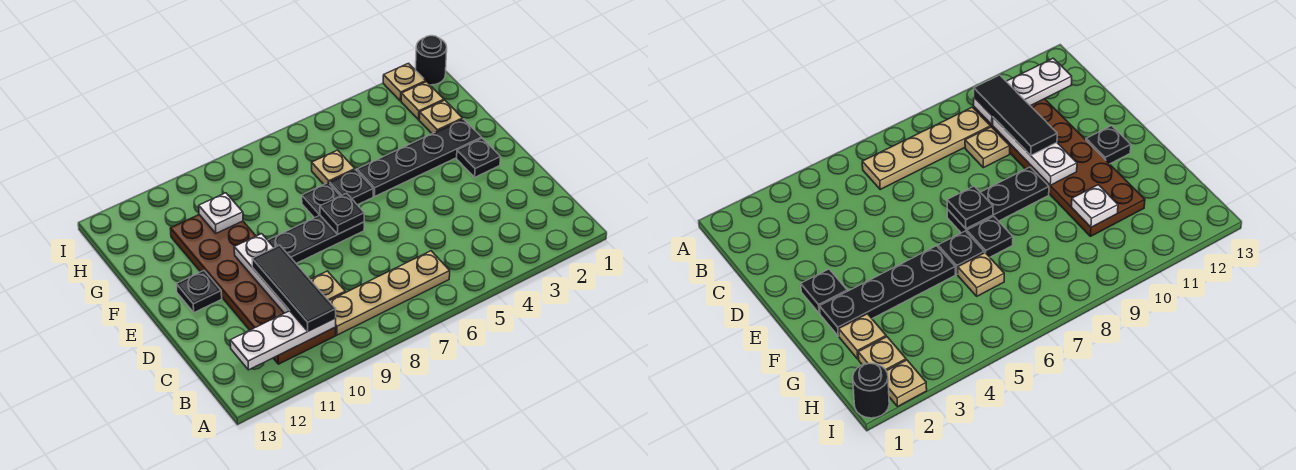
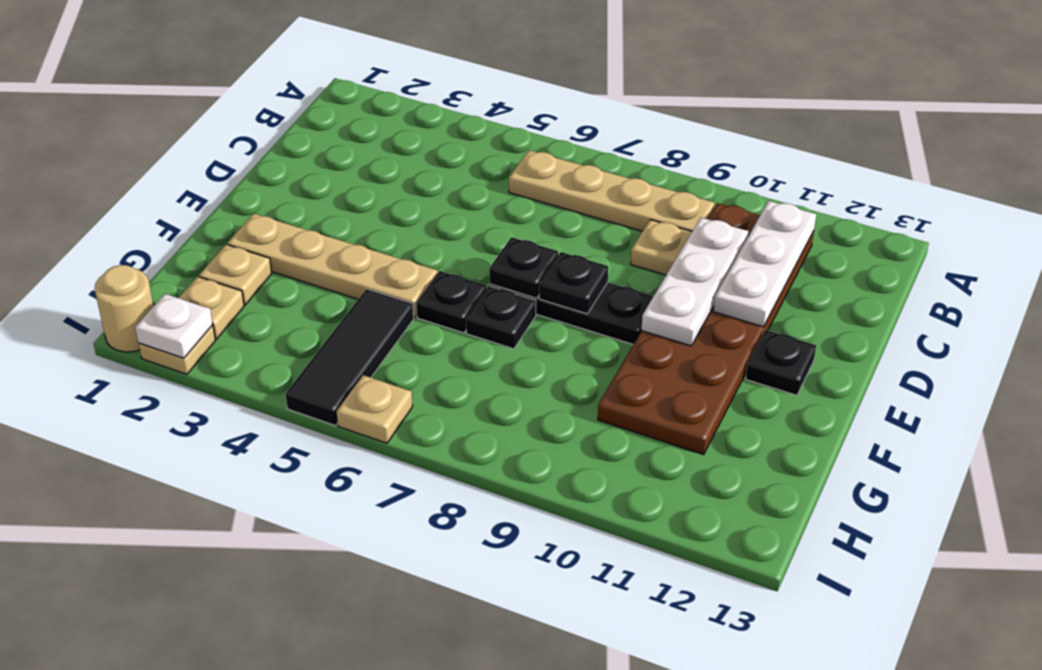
white plate B10:B12 level 2 -> white plate B11:D11 level 2
black tile B10:D10 level 3 -> black tile G5:I5 level 1
black plate E2 level 1 -> black plate E8 level 2
black plate F2:F5 level 1 -> tan plate F2:F5 level 1
tan plate G6 level 1 -> tan plate I6 level 1
white plate G10 level 2 -> white plate I2 level 2
black round brick I1 level 1 -> tan round brick I1 level 1

